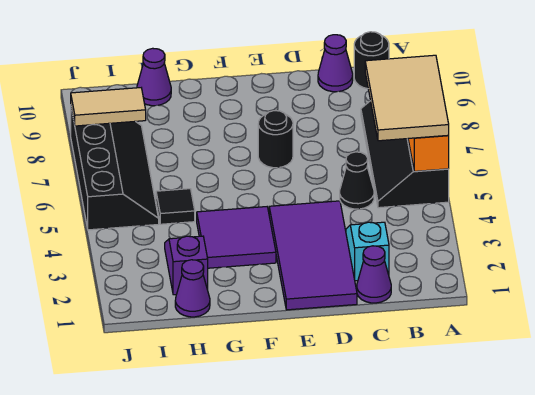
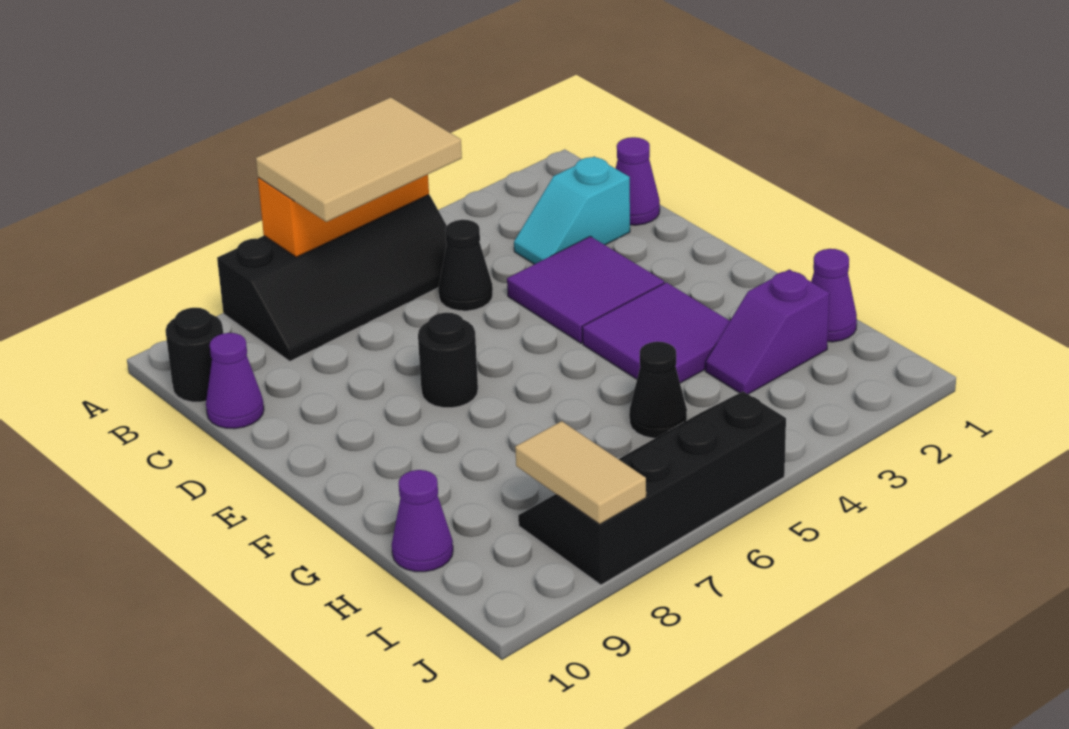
purple tile D1:E4 level 1 -> purple tile D3:E4 level 1
black tile H5 level 1 -> black cone H5 level 1

